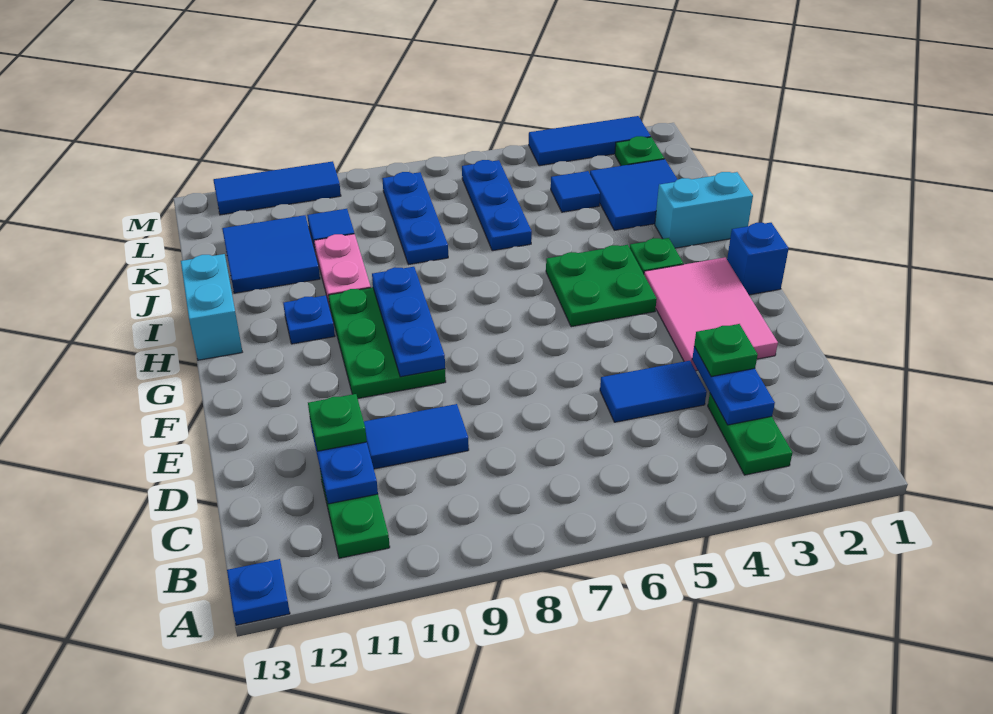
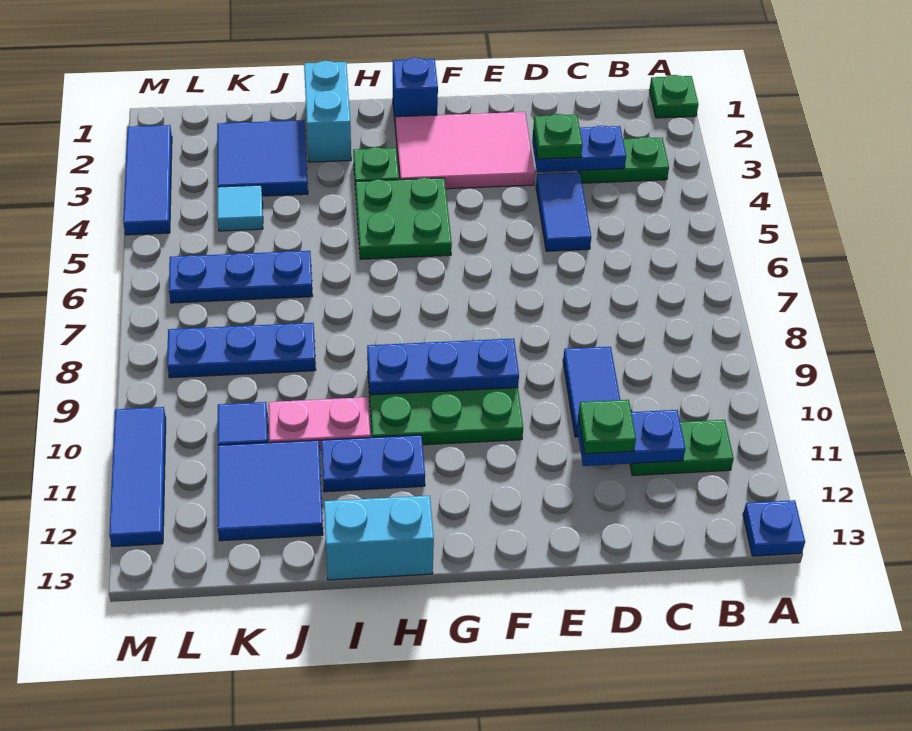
blue plate H11 level 1 -> blue plate H11:I11 level 1
blue tile K4 level 1 -> cyan tile K4 level 1
green plate L2 level 1 -> green plate A1 level 1

